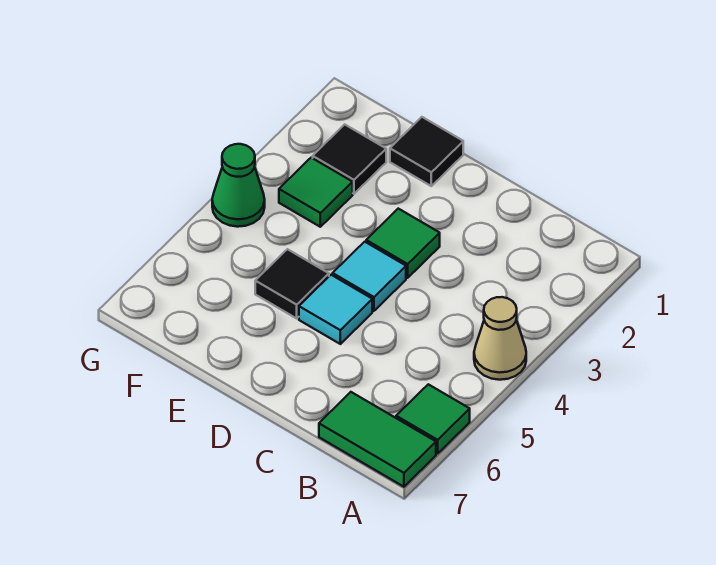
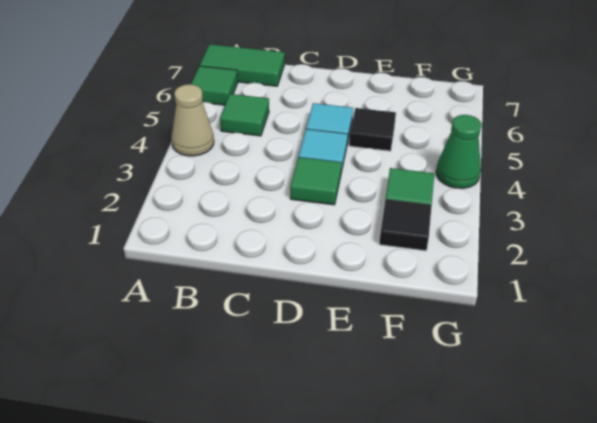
none -> green tile B5 level 1
black tile E1 level 1 -> none

